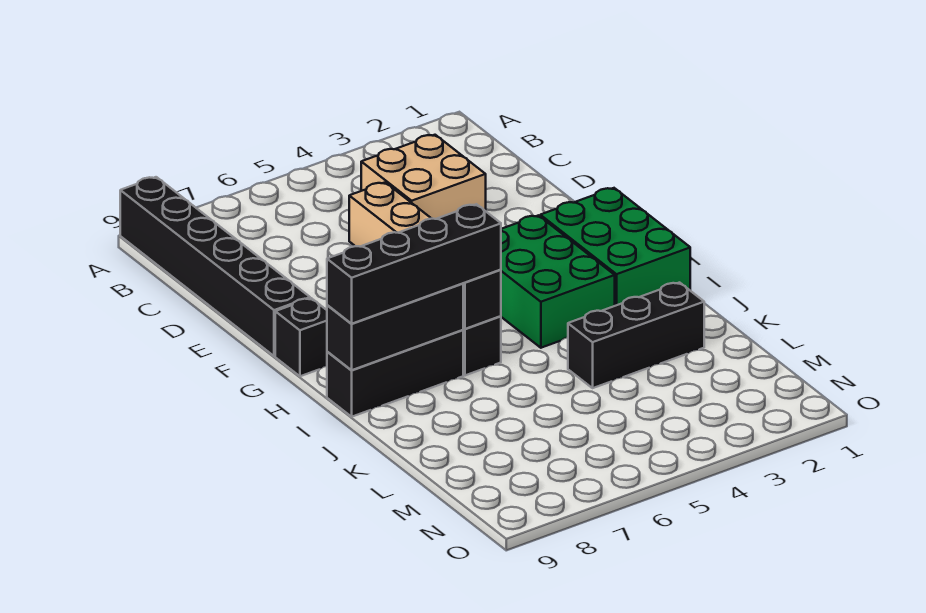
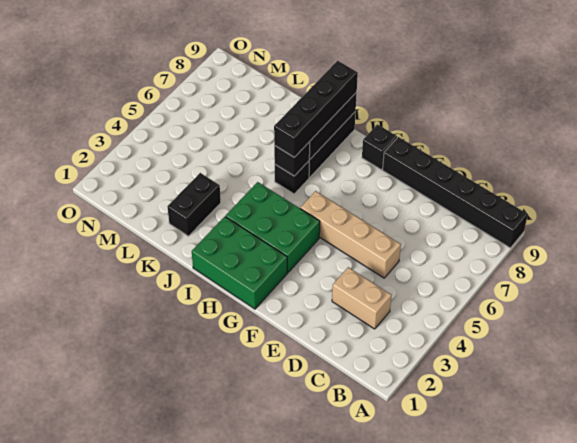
tan brick C3:D4 level 1 -> tan brick C3:D3 level 1
black brick K2:K4 level 1 -> black brick K2:K3 level 1

